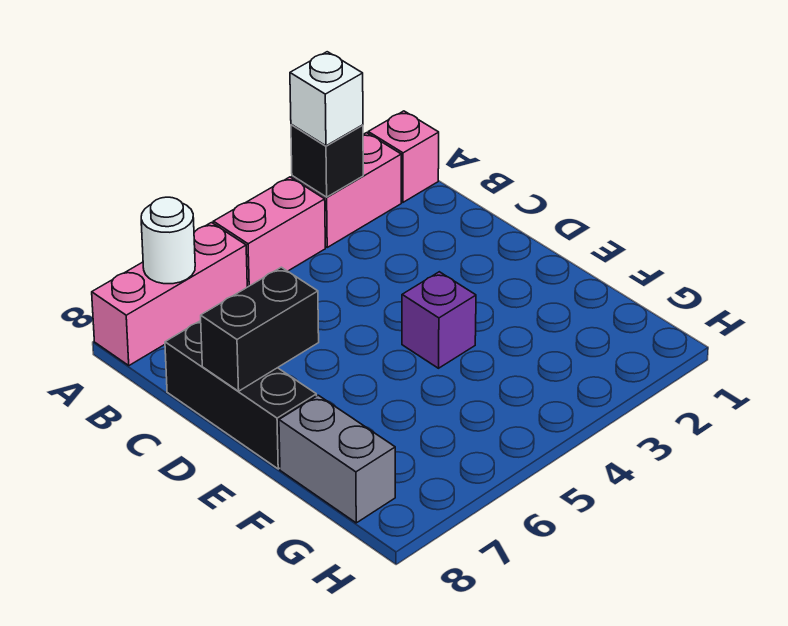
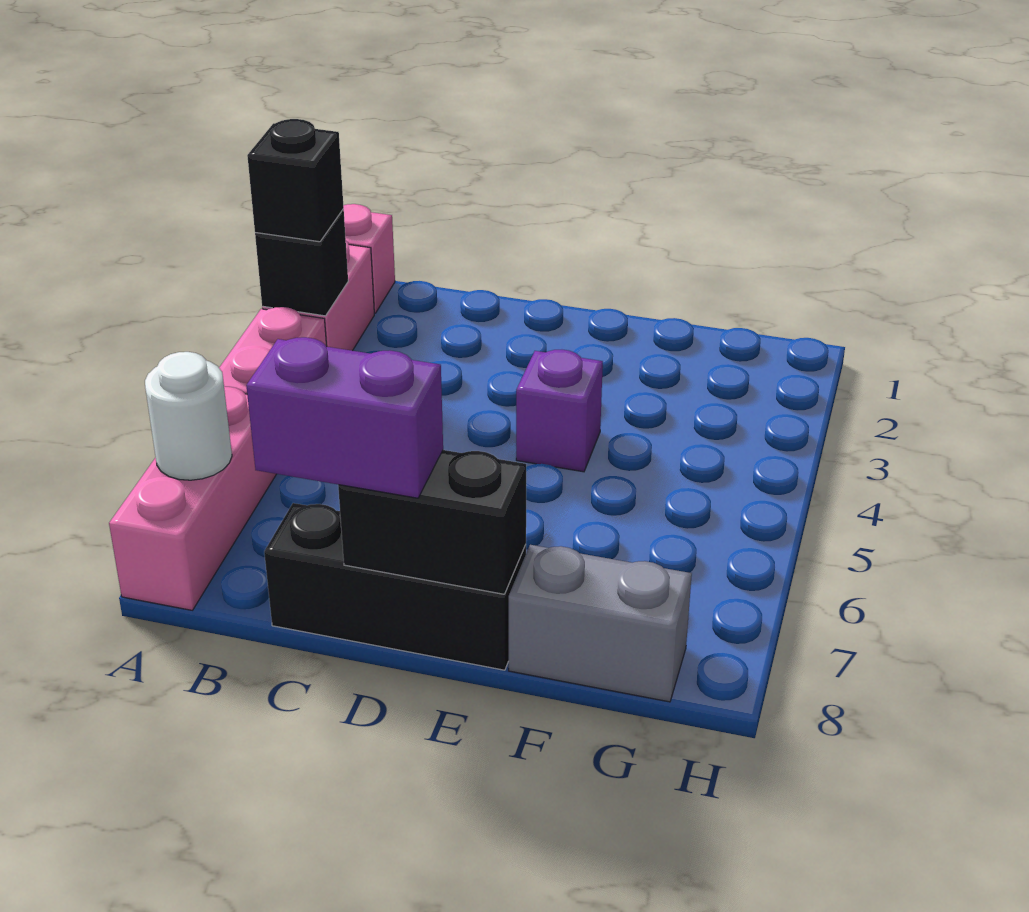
white brick A3 level 3 -> black brick A3 level 3
none -> purple brick C8:D8 level 3
black brick D7:D8 level 2 -> black brick D8:E8 level 2

